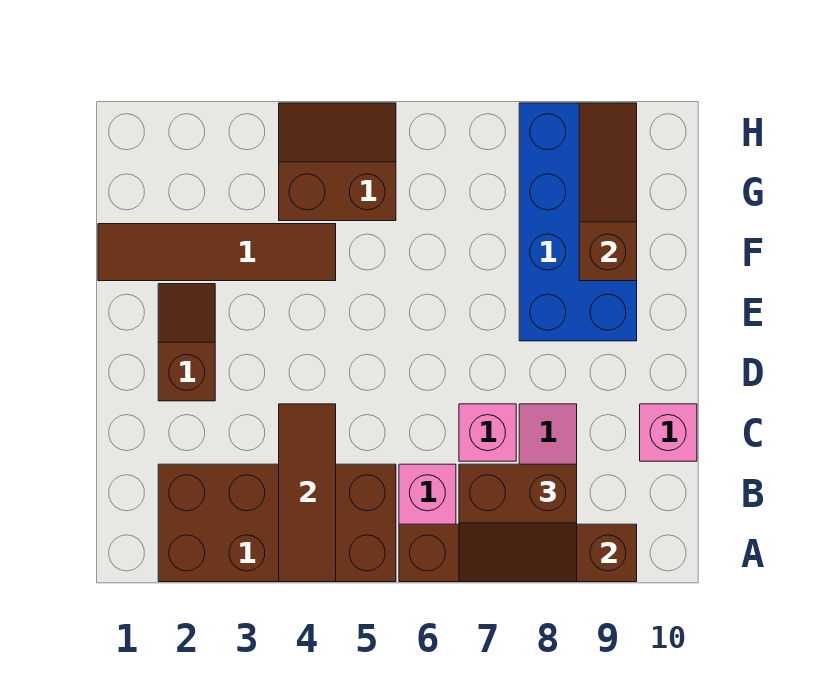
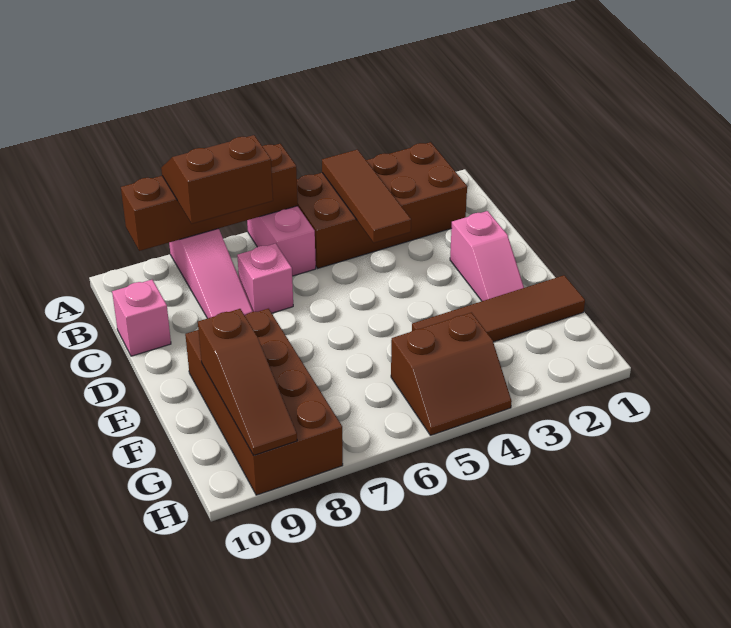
brown slope D2:E2 level 1 top D -> pink slope D2:E2 level 1 top D
blue brick E8:H9 level 1 -> brown brick E8:H9 level 1

